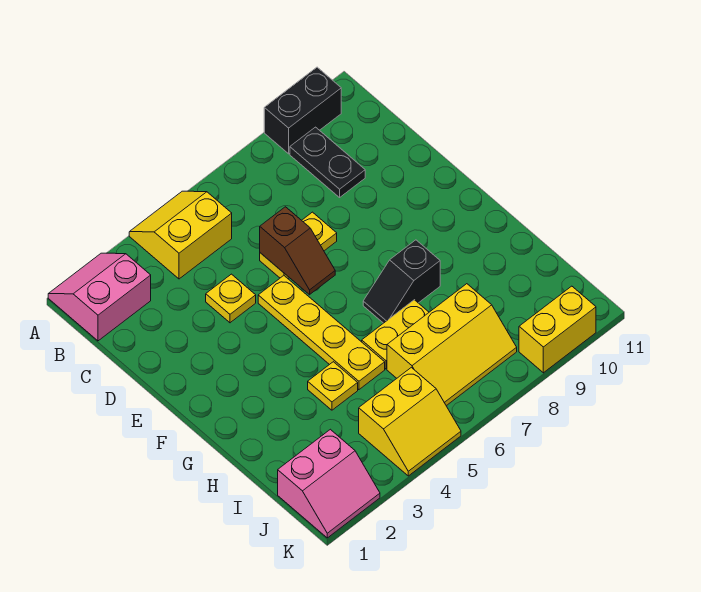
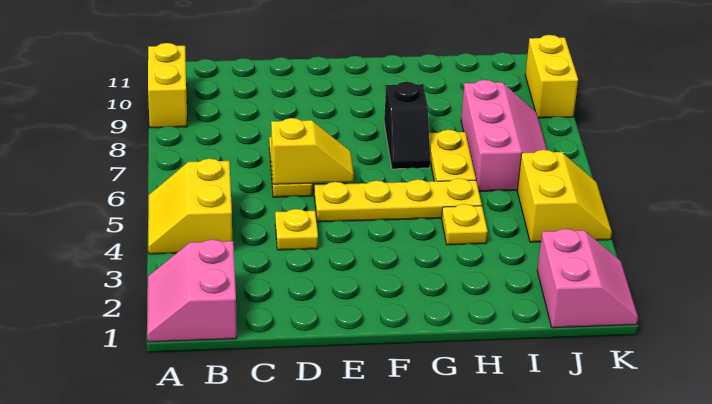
black brick A9:A10 level 1 -> yellow brick A9:A10 level 1
black plate B9:C9 level 1 -> none
brown slope D6:E6 level 2 top D -> yellow slope D6:E6 level 2 top D
yellow slope I6:J8 level 1 top I -> pink slope I6:J8 level 1 top I

